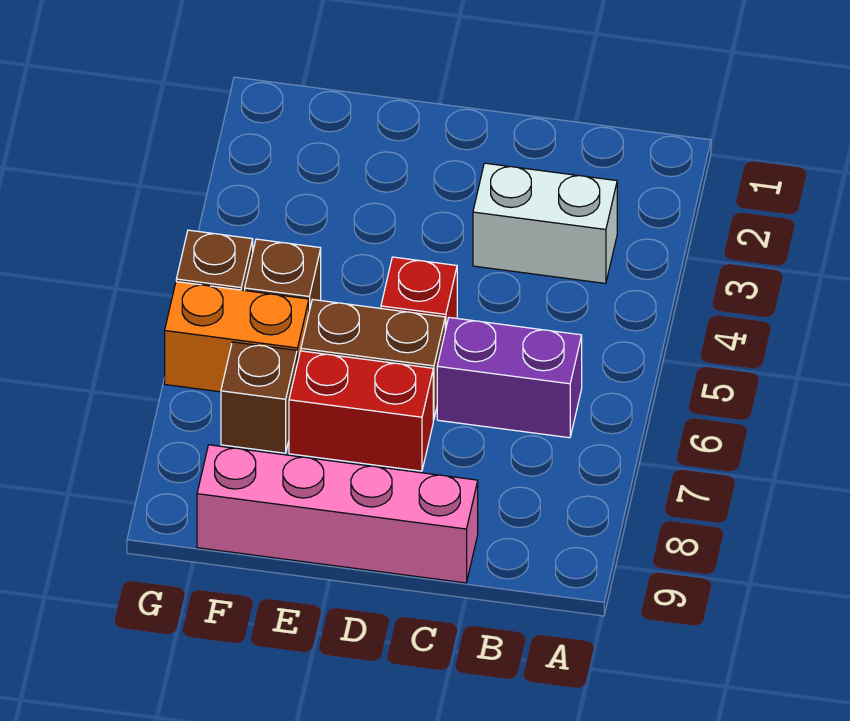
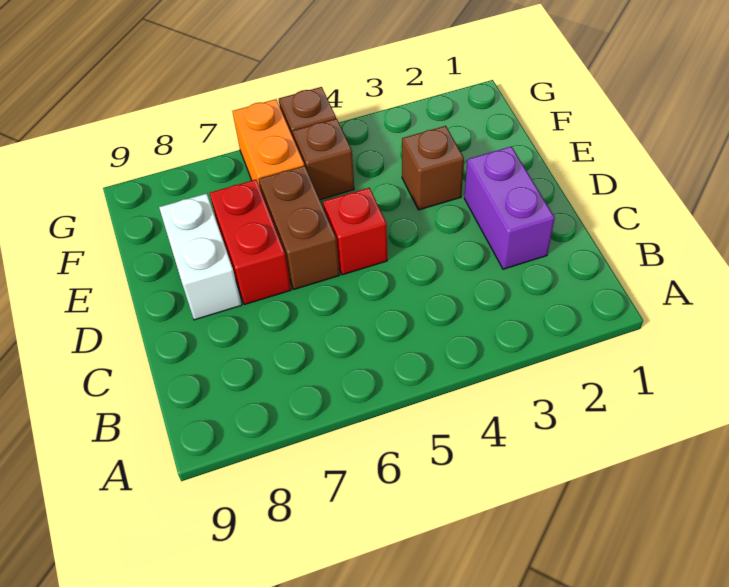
white brick B3:C3 level 1 -> white brick D8:E8 level 1
purple brick B6:C6 level 1 -> purple brick C2:D2 level 1
pink brick C9:F9 level 1 -> none
brown brick F7 level 1 -> brown brick E3 level 1

